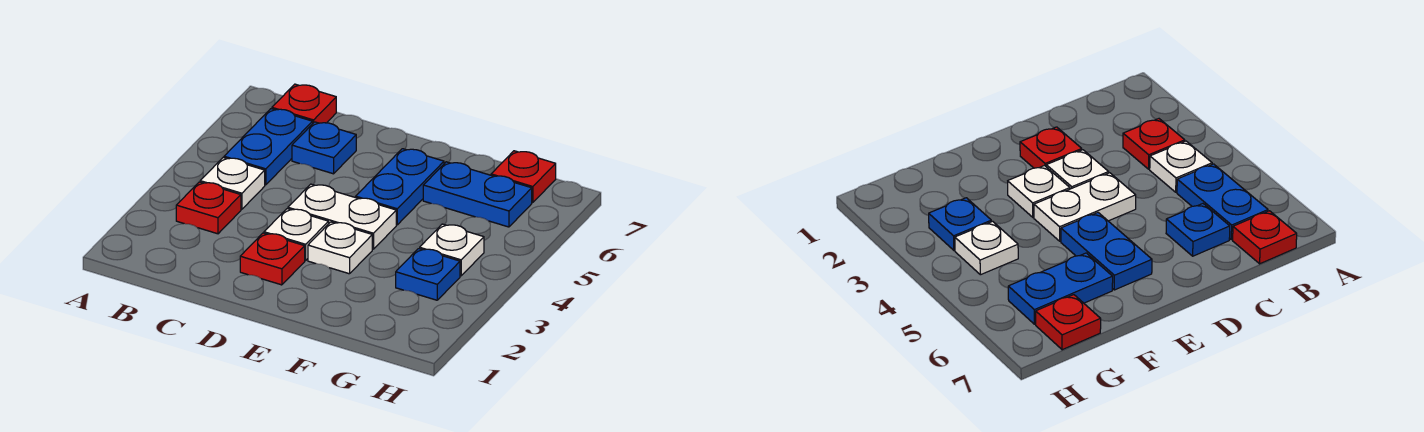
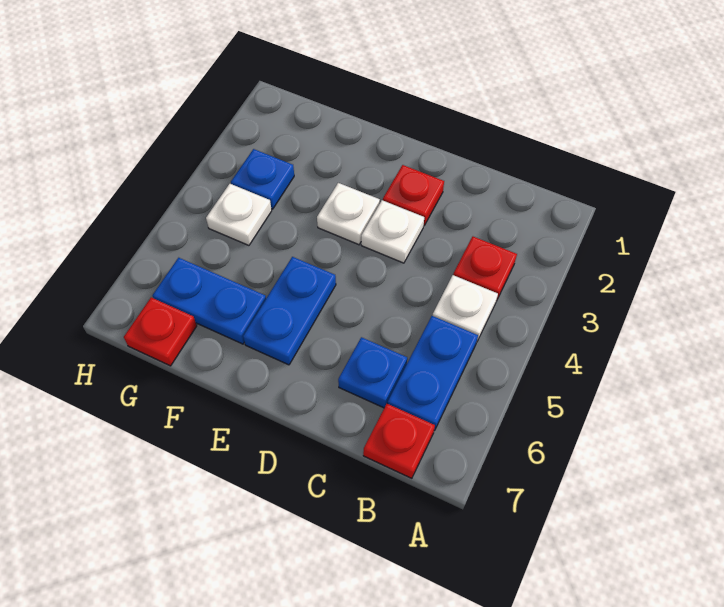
white plate D4:E4 level 1 -> none

